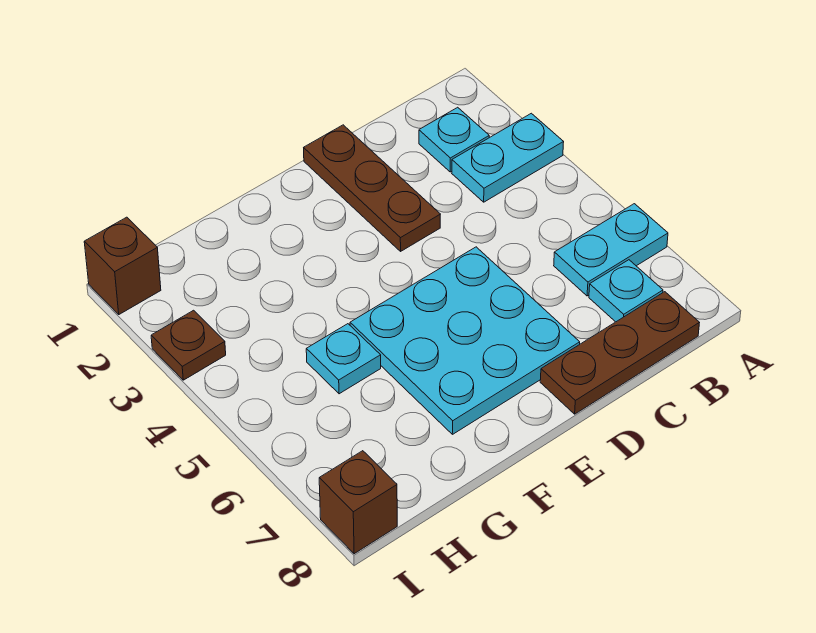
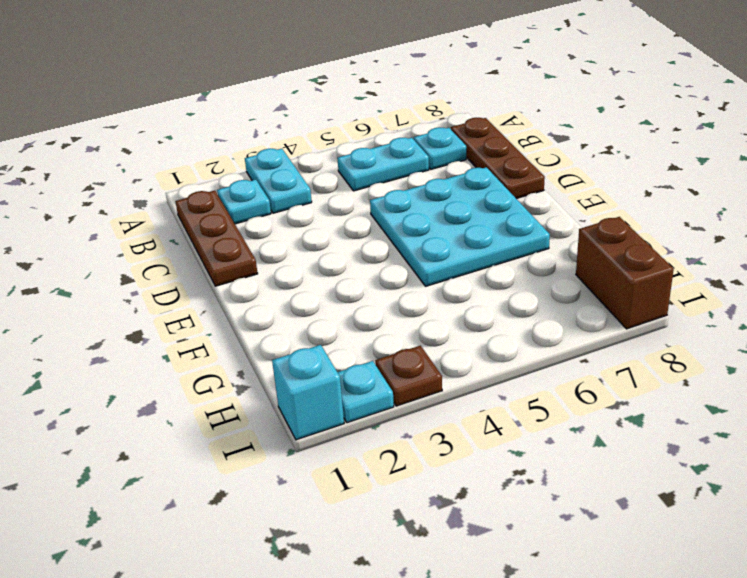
cyan plate A6:B6 level 1 -> cyan plate B5:B6 level 1
brown plate D1:D3 level 1 -> brown plate B1:D1 level 1
cyan plate G5 level 1 -> cyan plate I2 level 1
brown brick I1 level 1 -> cyan brick I1 level 1
brown brick I8 level 1 -> brown brick H8:I8 level 1

